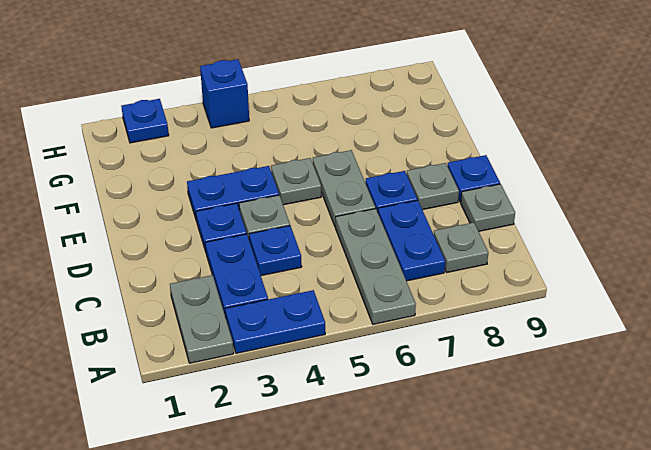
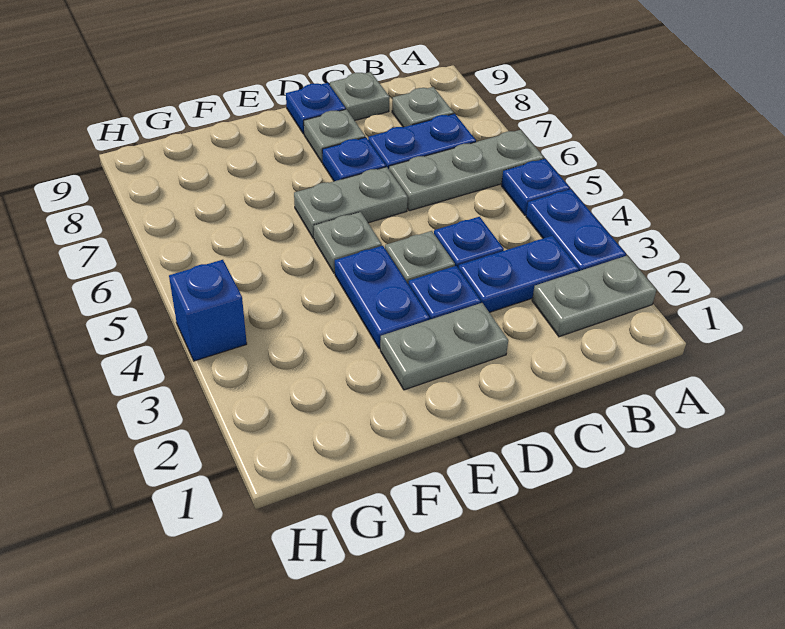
none -> grey plate D2:E2 level 1
blue plate H2 level 1 -> blue plate A5 level 1

